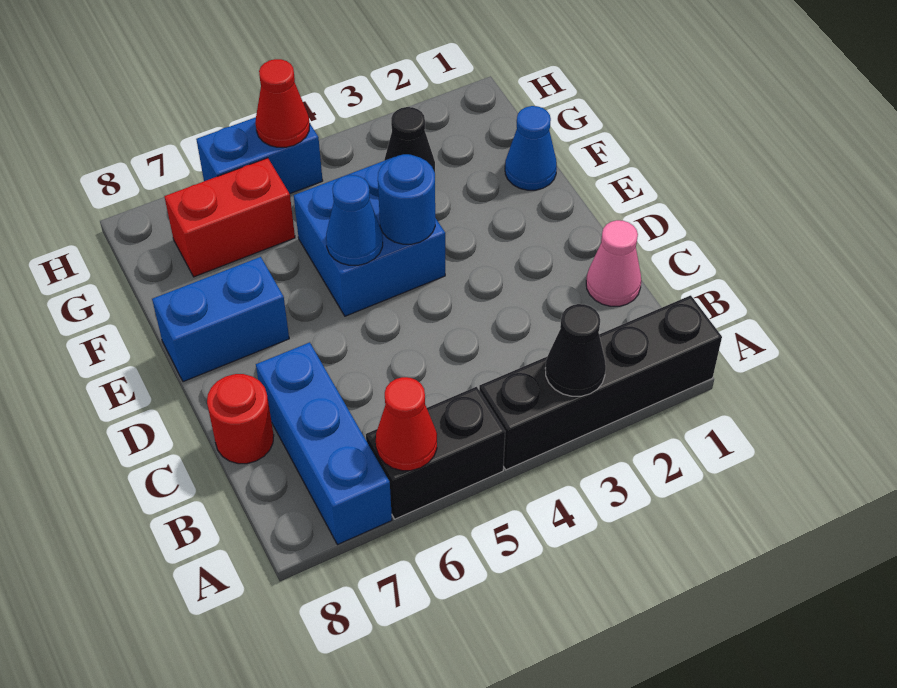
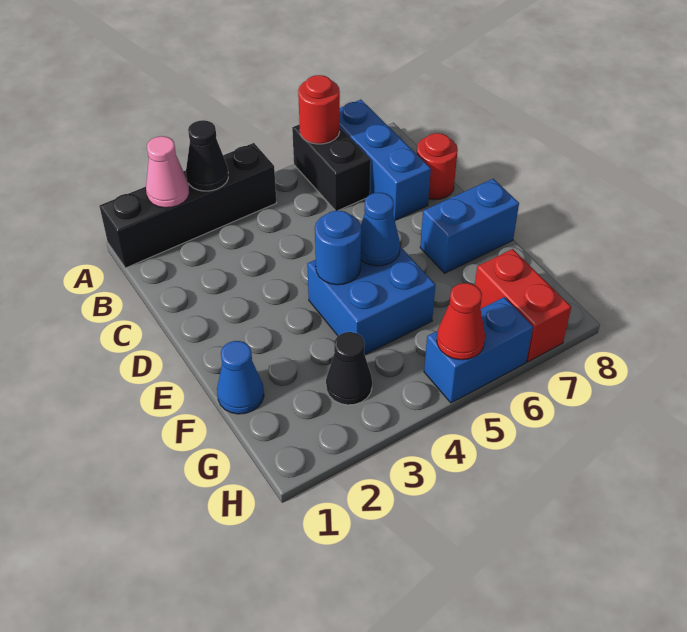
black brick A5:A6 level 1 -> black brick A6:B6 level 1
red cone A6 level 2 -> red round brick A6 level 2
pink cone C1 level 1 -> pink cone A2 level 2
red brick G6:G7 level 1 -> red brick G7:H7 level 1

